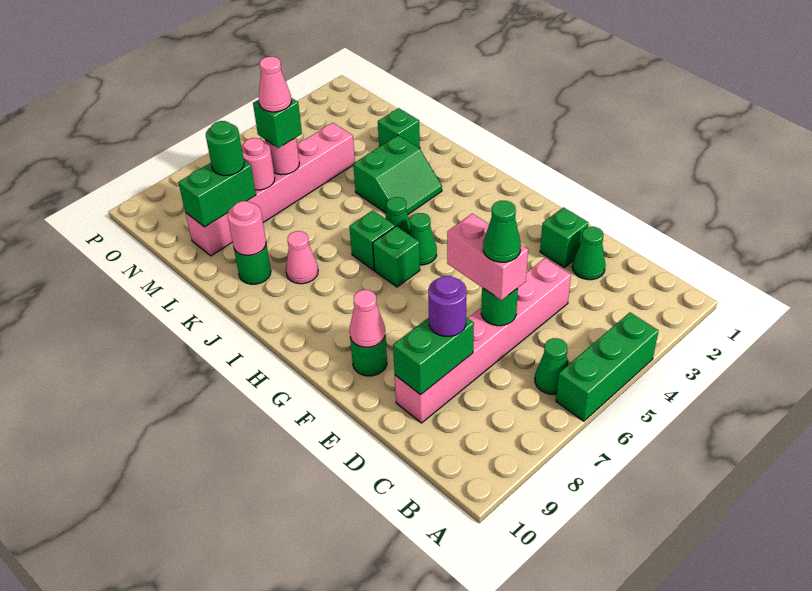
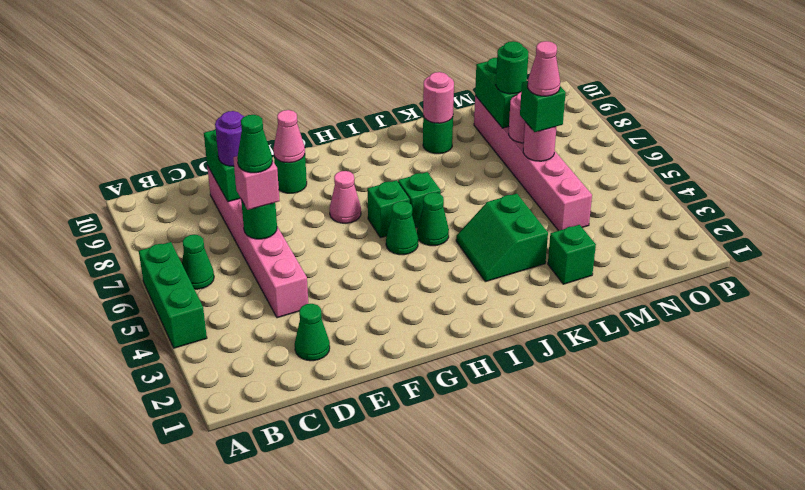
pink brick D6:E6 level 3 -> pink brick D6 level 3
green brick E2 level 1 -> none
pink cone J8 level 1 -> pink cone G7 level 1

